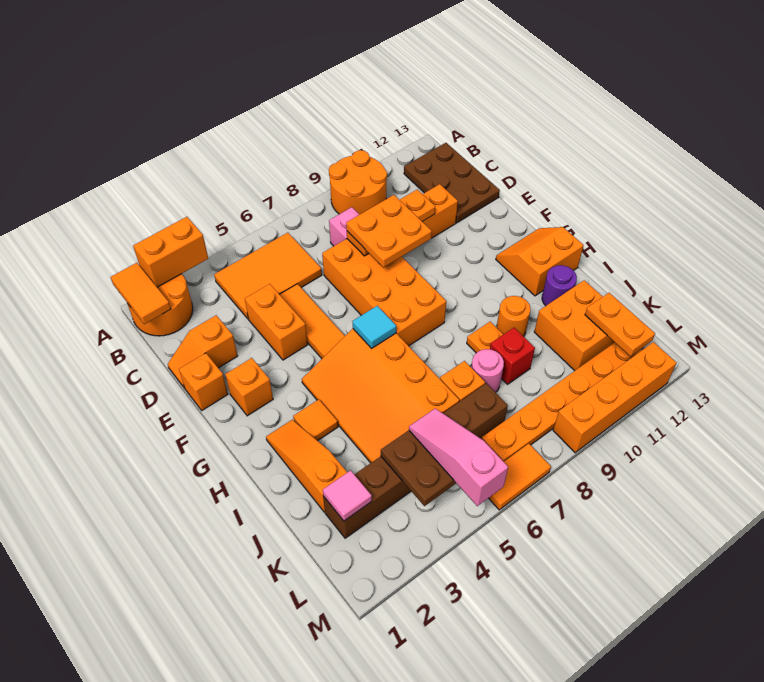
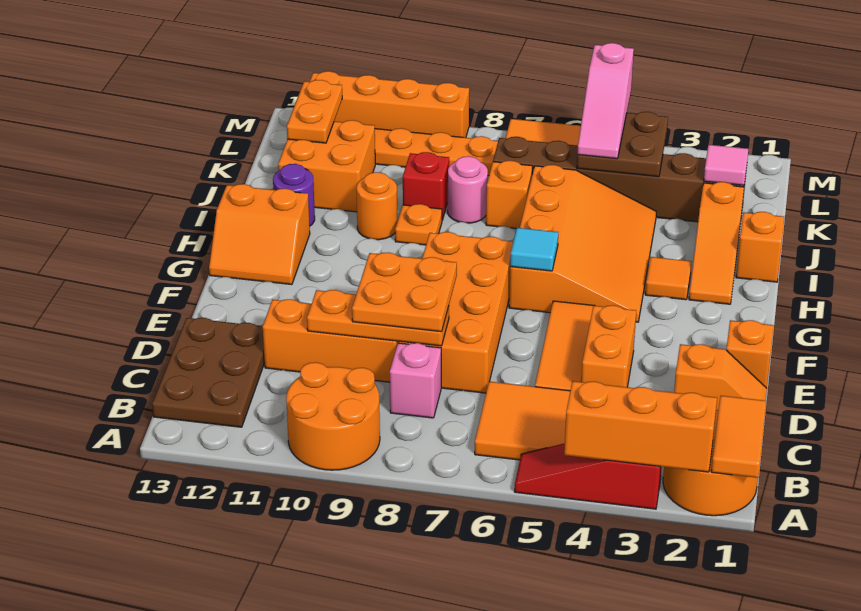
orange brick A2:A3 level 2 -> orange brick A2:A4 level 2
none -> red slope A3:A5 level 1 top 3
orange brick F2 level 1 -> orange brick I1 level 1

